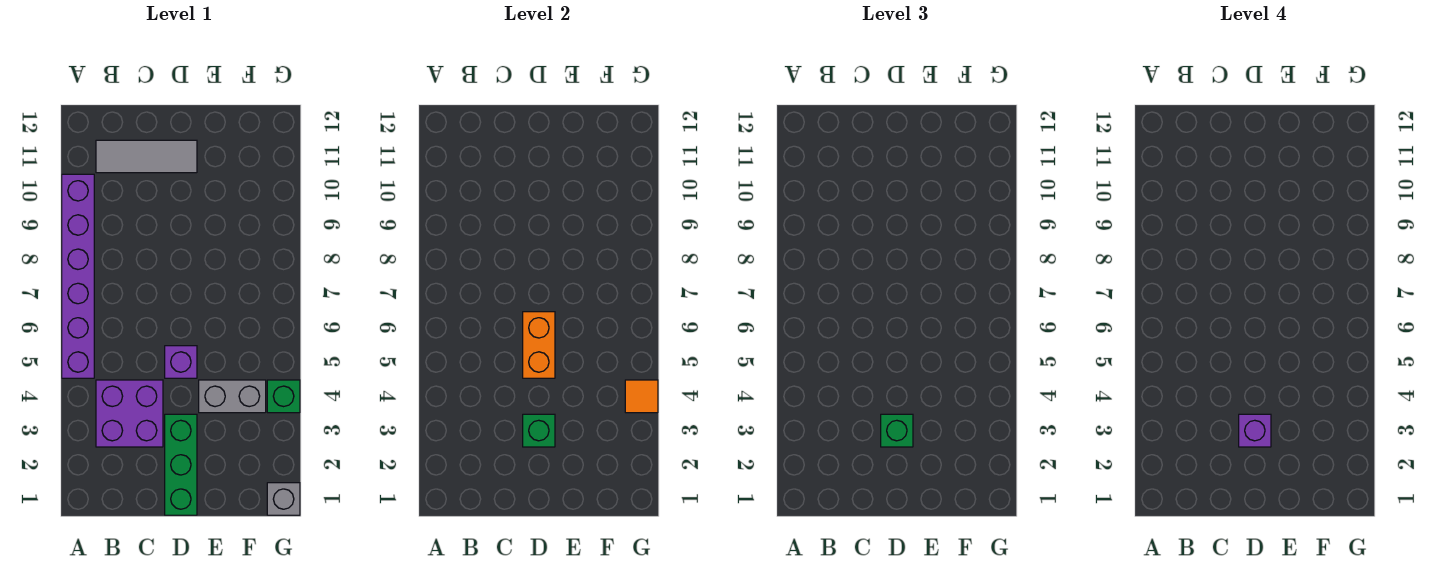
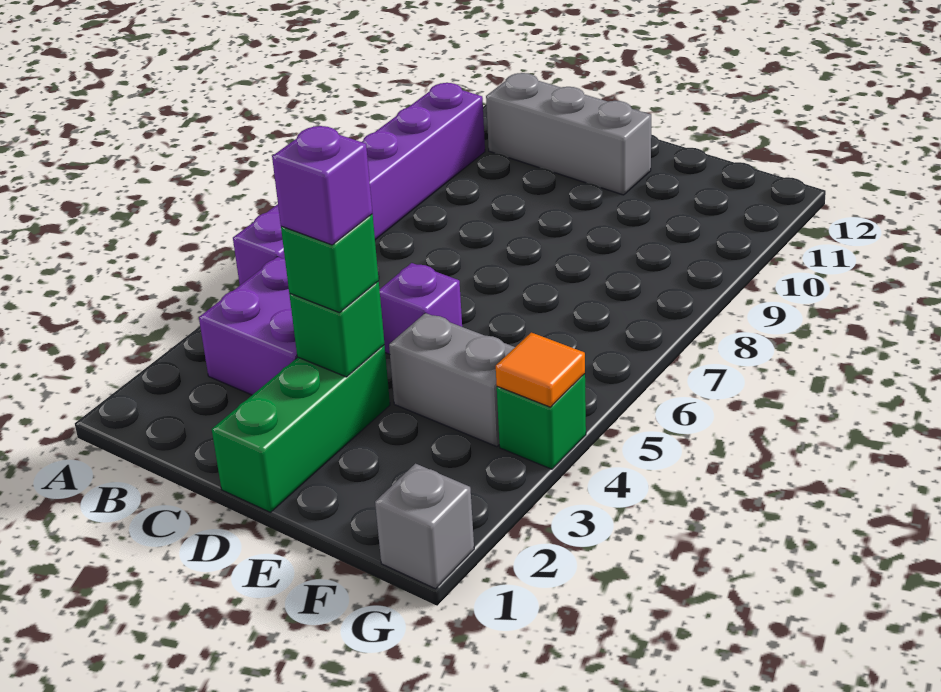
grey tile B11:D11 level 1 -> grey brick B11:D11 level 1
orange brick D5:D6 level 2 -> none

